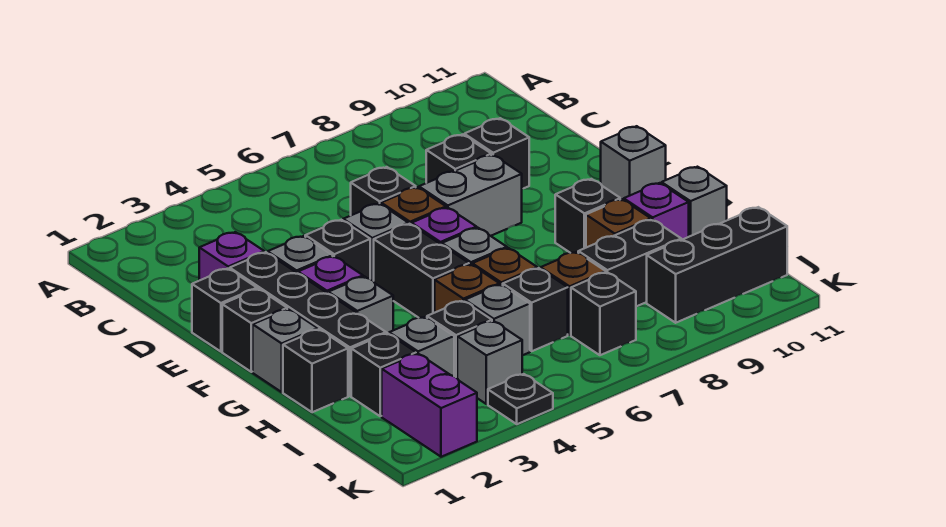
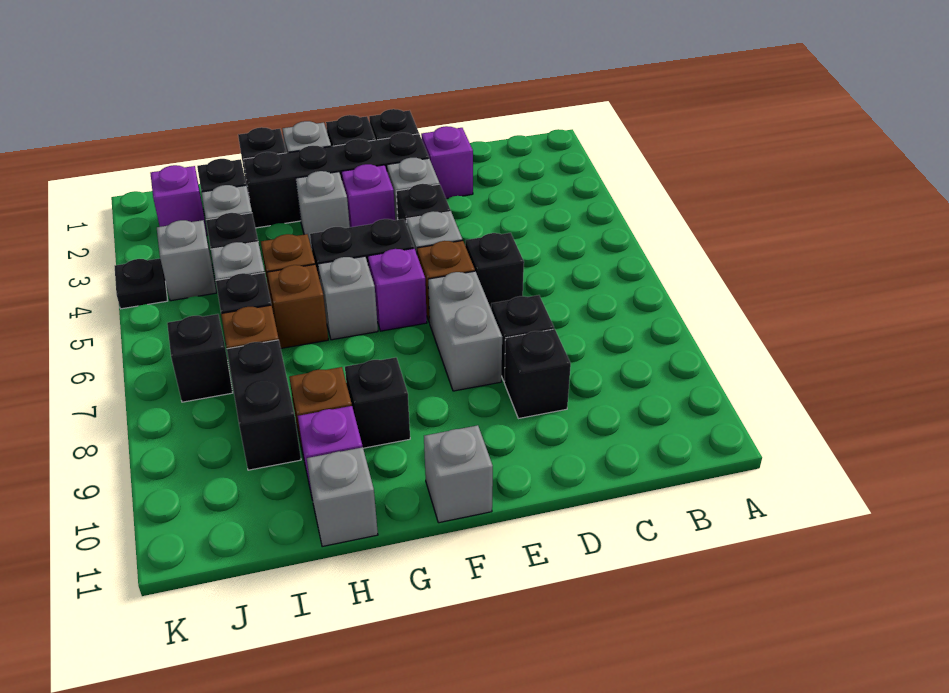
purple brick J2:K2 level 1 -> purple brick J2 level 1
black brick J9:J11 level 1 -> none

